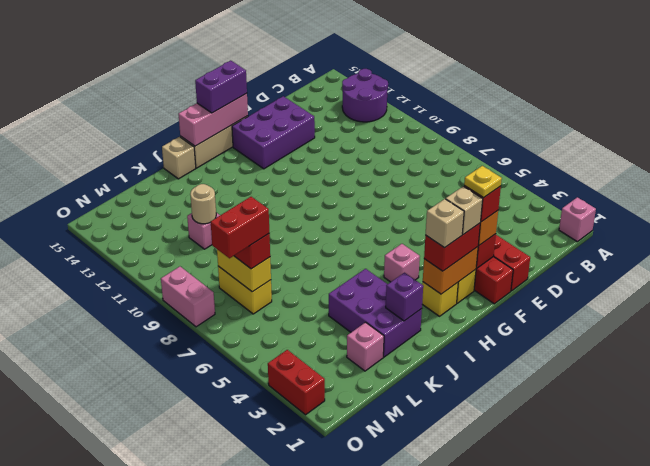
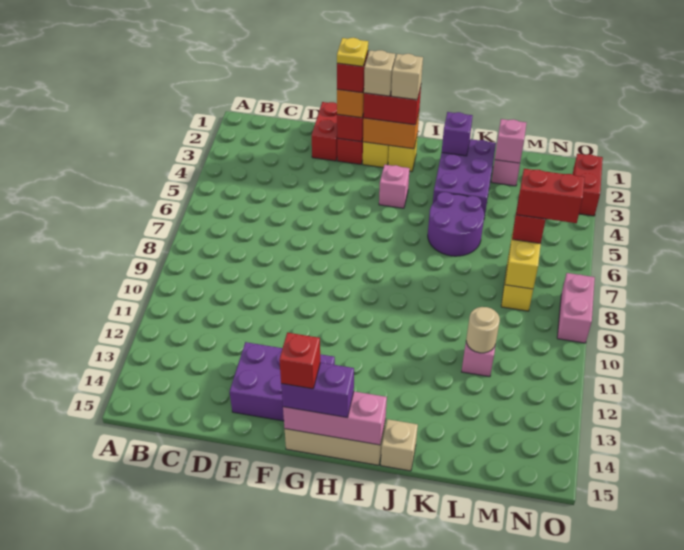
pink brick A1 level 1 -> pink brick L2 level 2
purple round brick A12:B13 level 1 -> purple round brick J5:K6 level 1
none -> red brick G15 level 4

